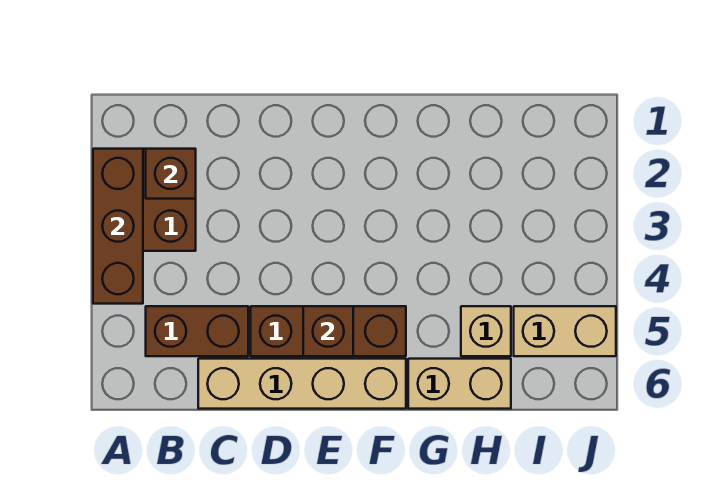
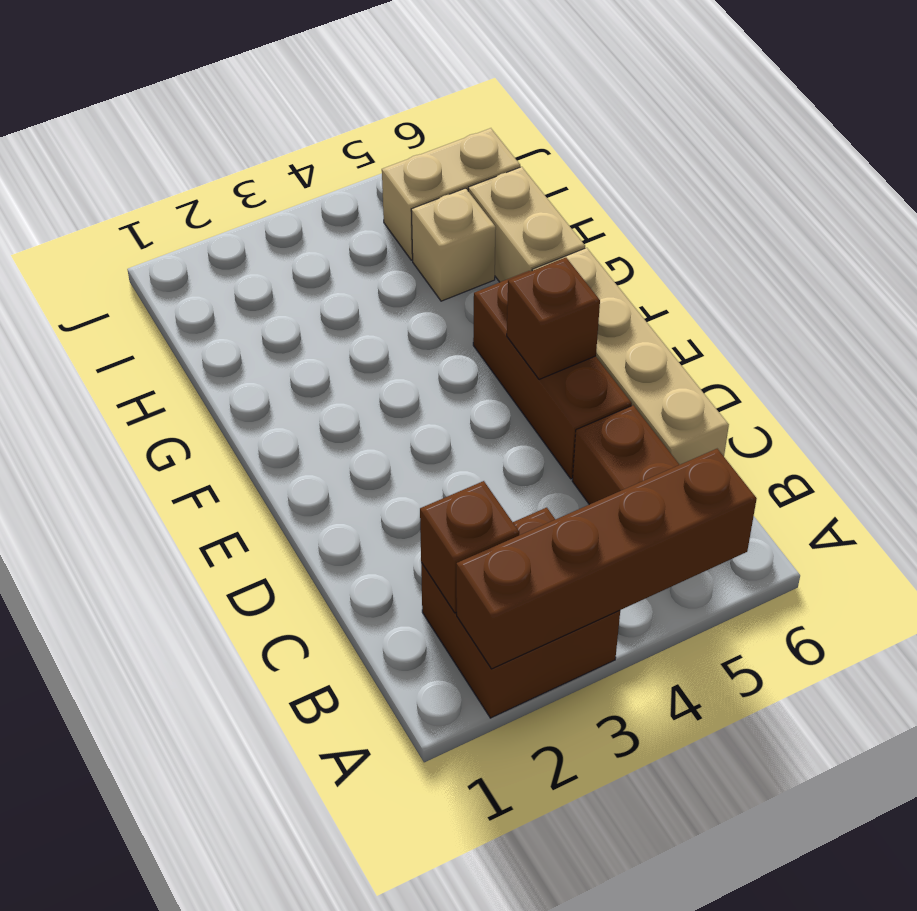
brown brick A2:A4 level 2 -> brown brick A2:A5 level 2
tan brick I5:J5 level 1 -> tan brick I5:I6 level 1

